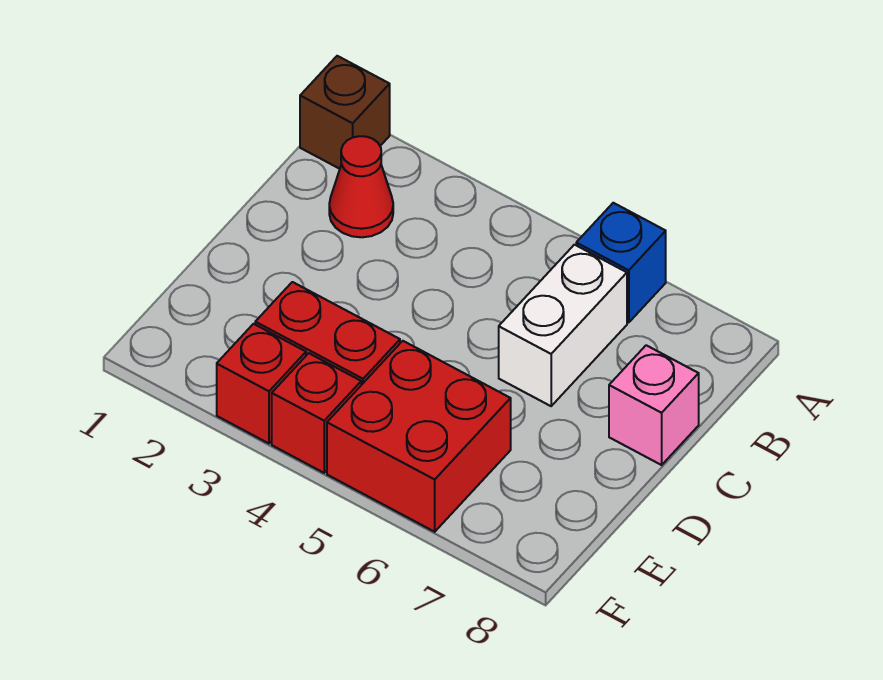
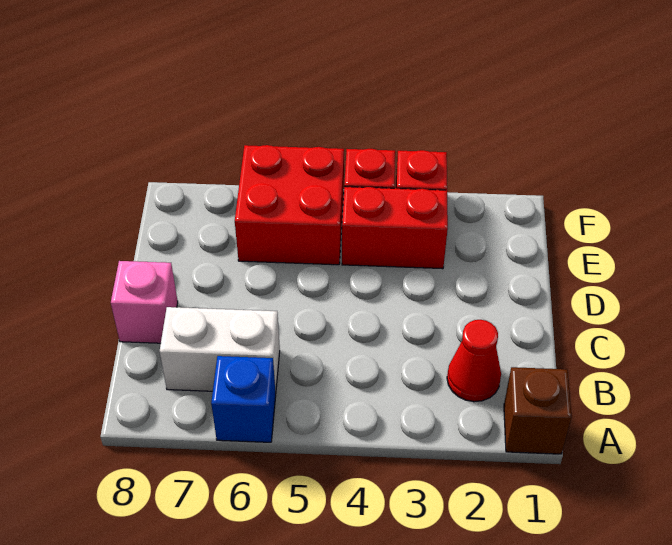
white brick B6:C6 level 1 -> white brick B6:B7 level 1

